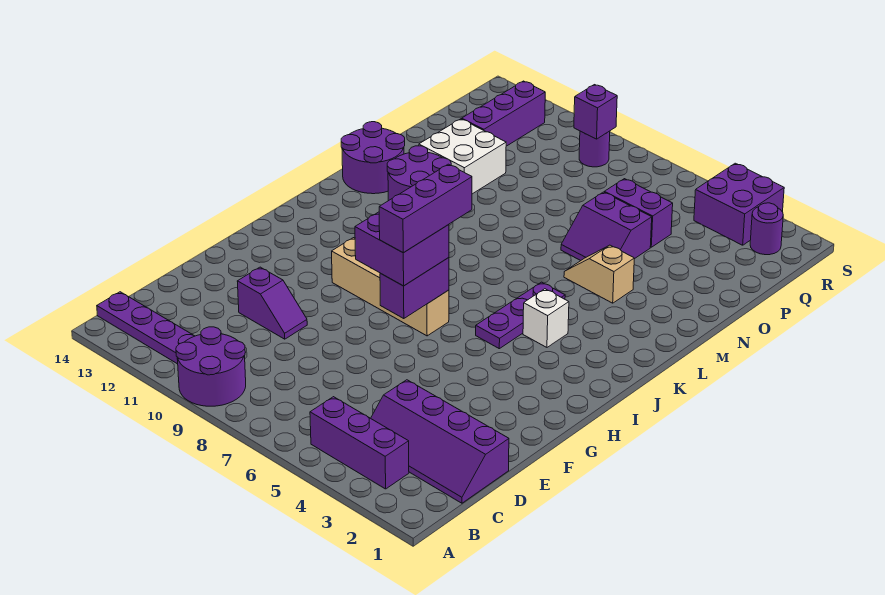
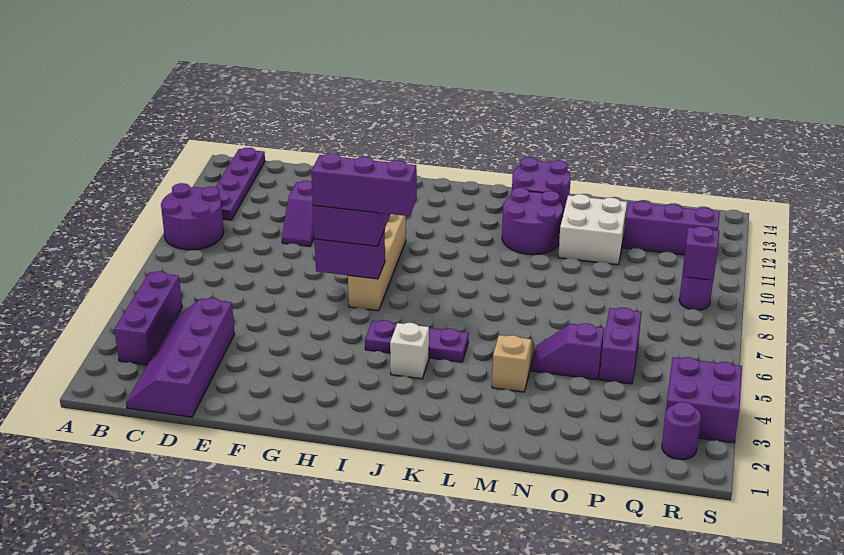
purple slope N5:O6 level 1 top O -> purple slope N5:O5 level 1 top O

